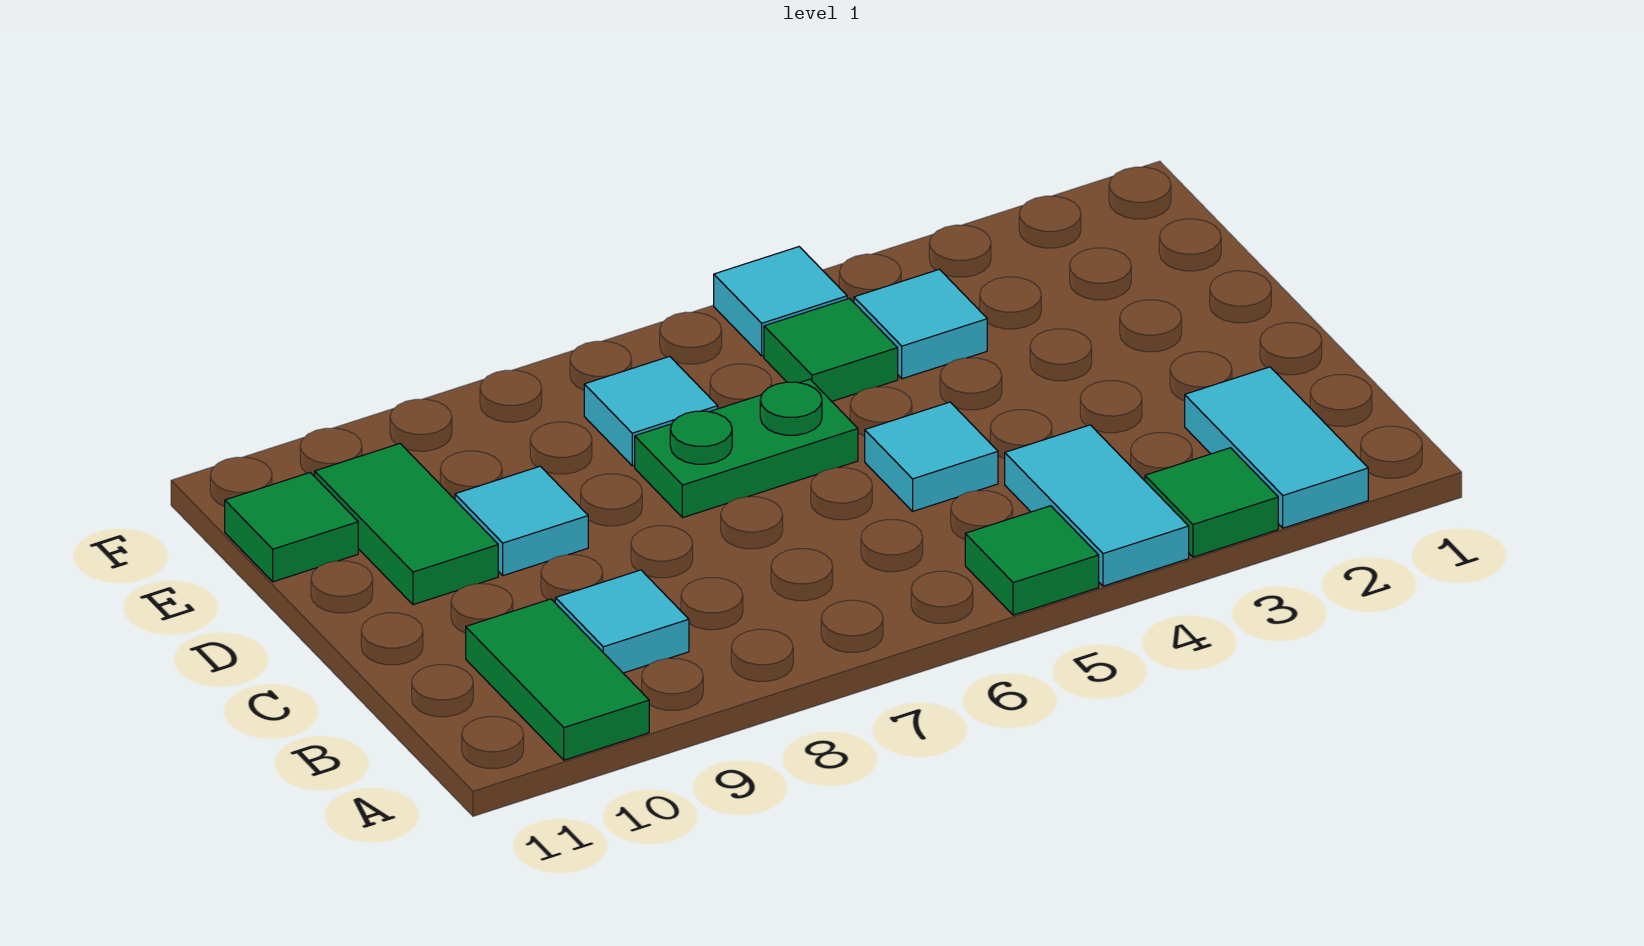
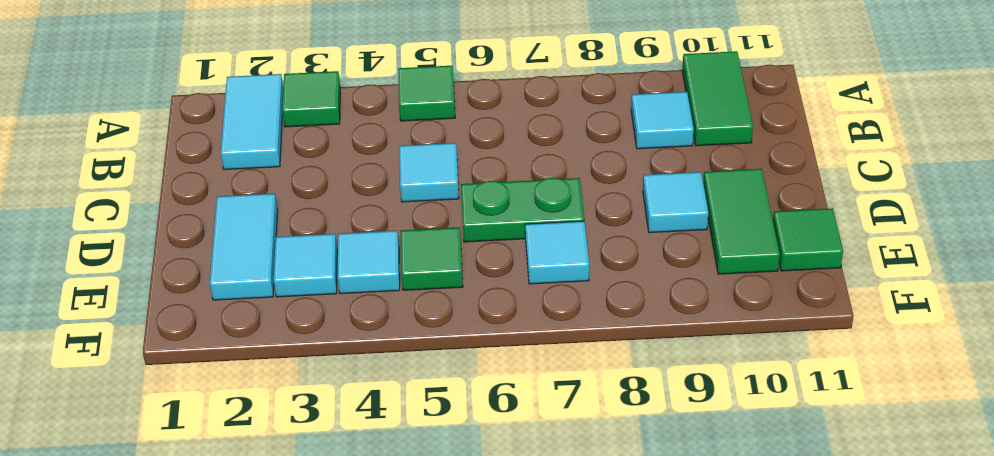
cyan tile A4:B4 level 1 -> cyan tile D2:E2 level 1
cyan tile F5 level 1 -> cyan tile E3 level 1

